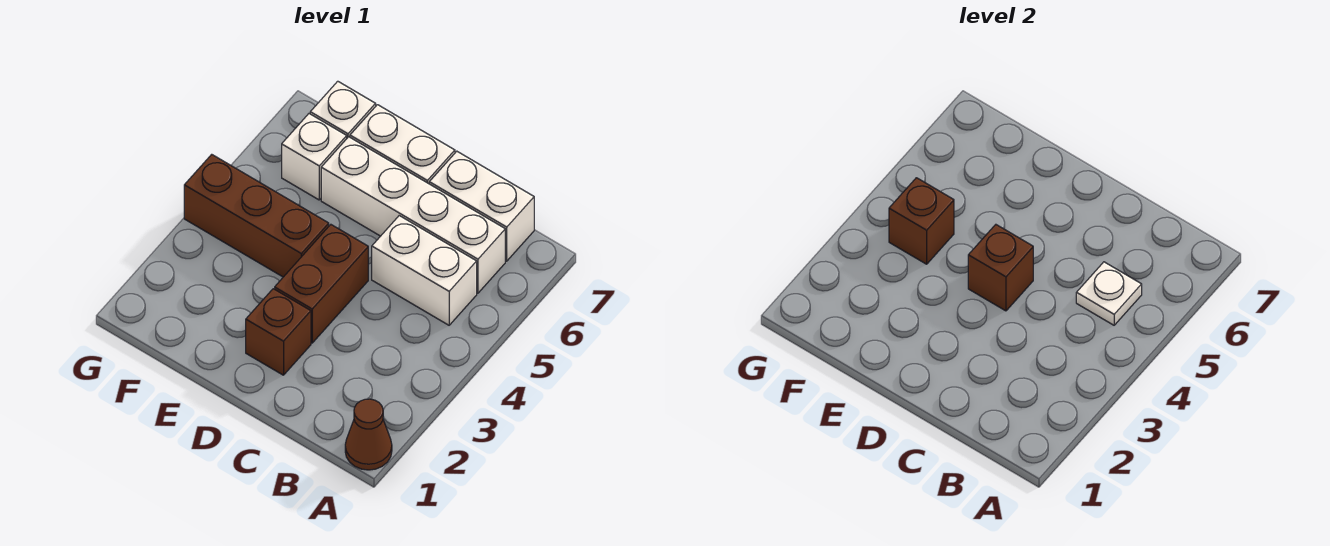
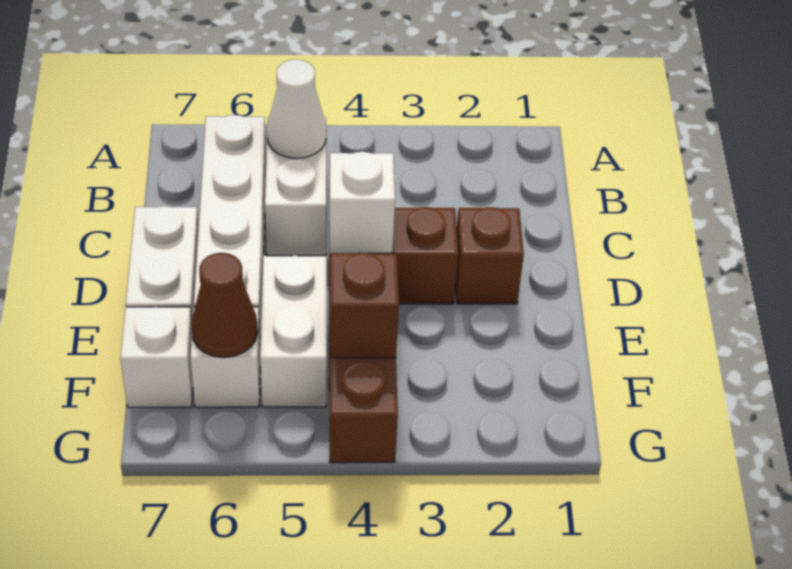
brown cone A1 level 1 -> brown cone F6 level 2
white plate B5 level 2 -> white cone B5 level 2
white brick B7:C7 level 1 -> white brick E5:F5 level 1
brown brick D4 level 2 -> white brick D4 level 2

